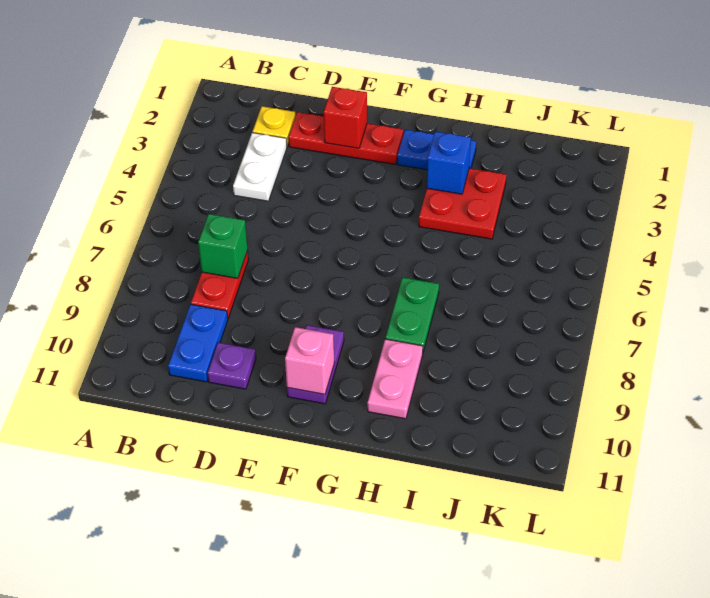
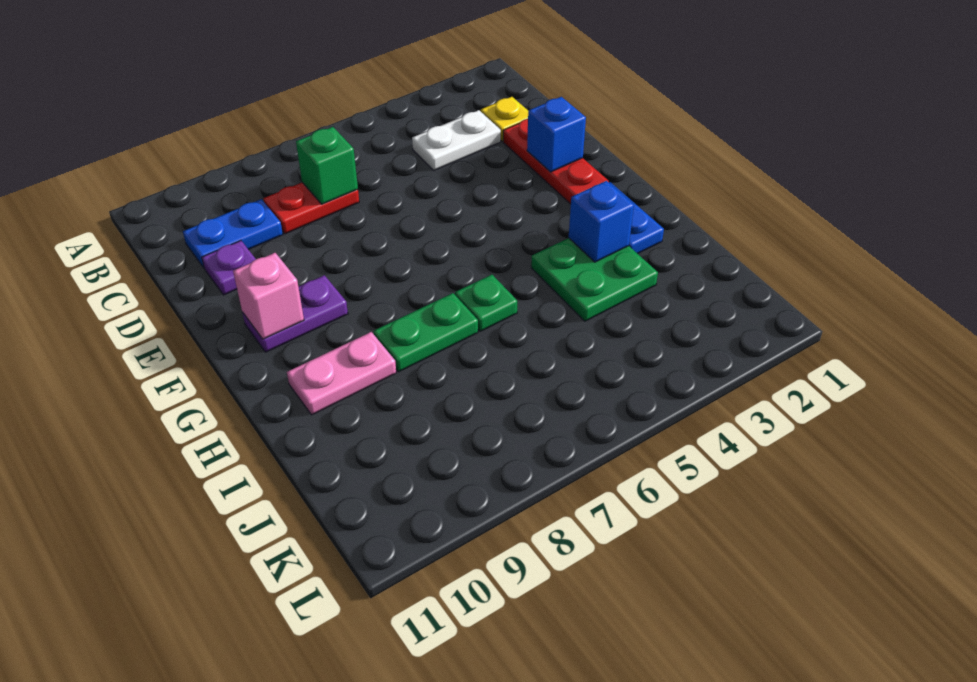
red brick E2 level 2 -> blue brick E2 level 2
red plate H3:I4 level 1 -> green plate H3:I4 level 1
none -> green plate H6 level 1

